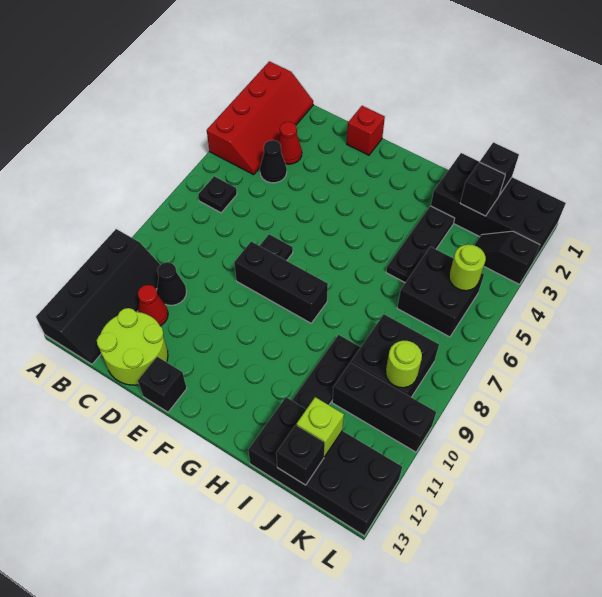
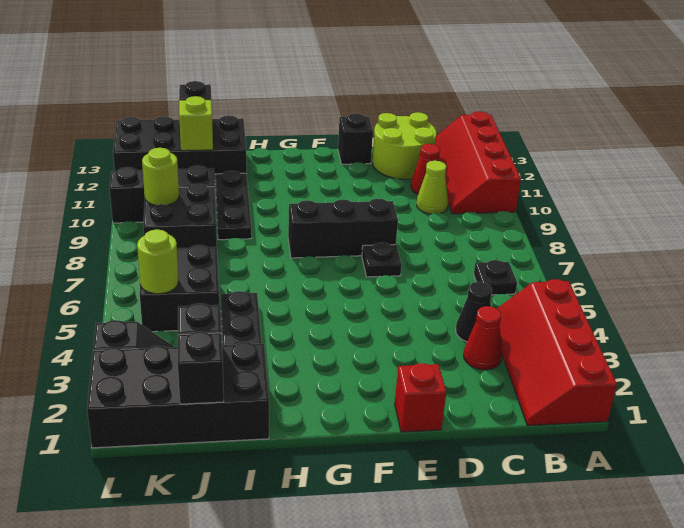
black slope A10:B13 level 1 top A -> red slope A10:B13 level 1 top A
black cone C10 level 1 -> lime cone C10 level 1

